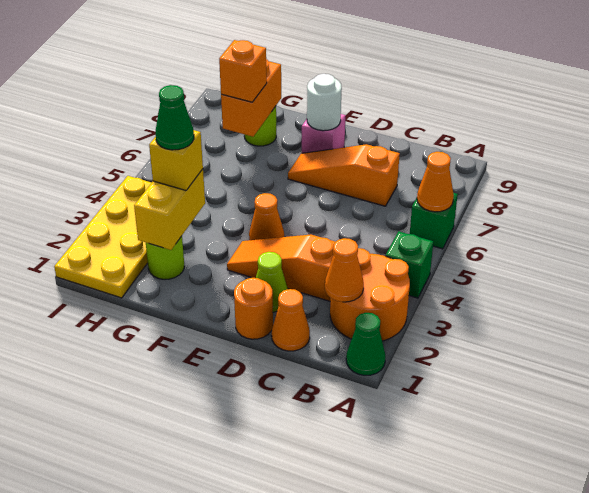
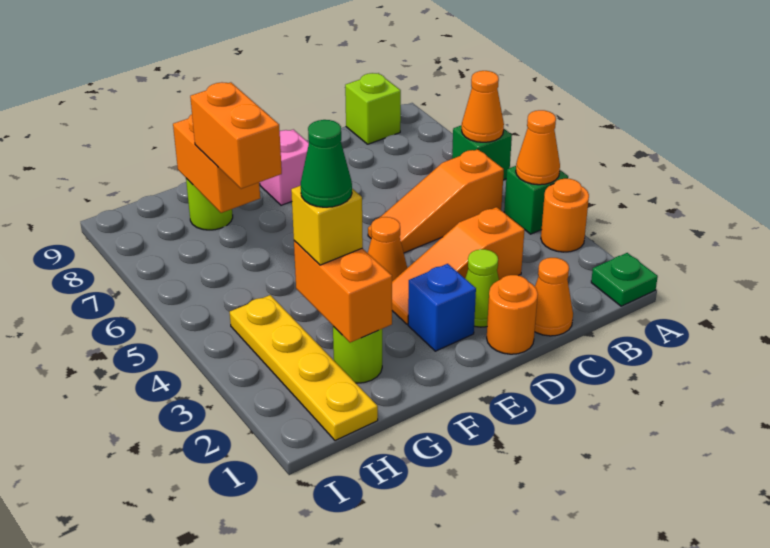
green cone A1 level 1 -> green plate A1 level 1
orange round brick A2:B3 level 1 -> orange round brick A3 level 1
orange cone B2 level 2 -> orange cone A4 level 2
none -> lime brick B9 level 1
orange slope C7:E7 level 1 top C -> orange slope B5:D5 level 1 top B
none -> blue brick E2 level 1
white round brick E8 level 2 -> none
yellow brick G2:G3 level 2 -> orange brick G2:G3 level 2
orange brick G7 level 3 -> orange brick G6:G7 level 3
yellow plate H1:I4 level 1 -> yellow plate H1:H4 level 1

